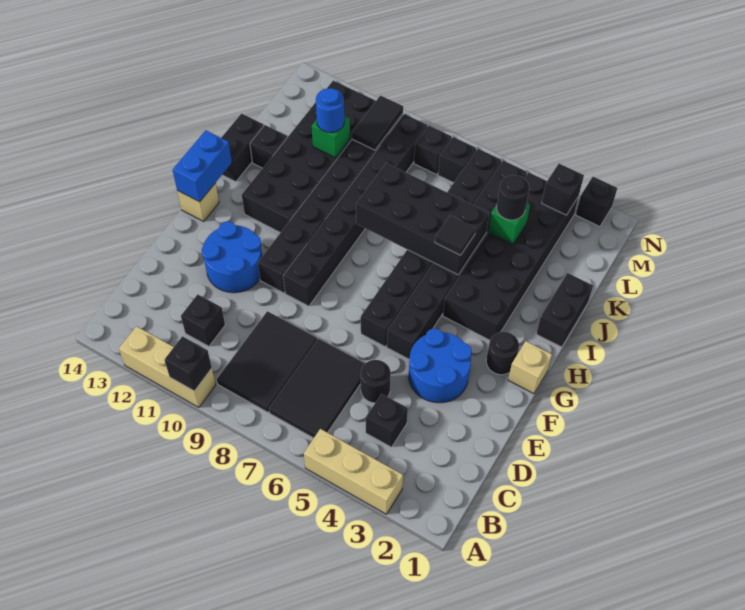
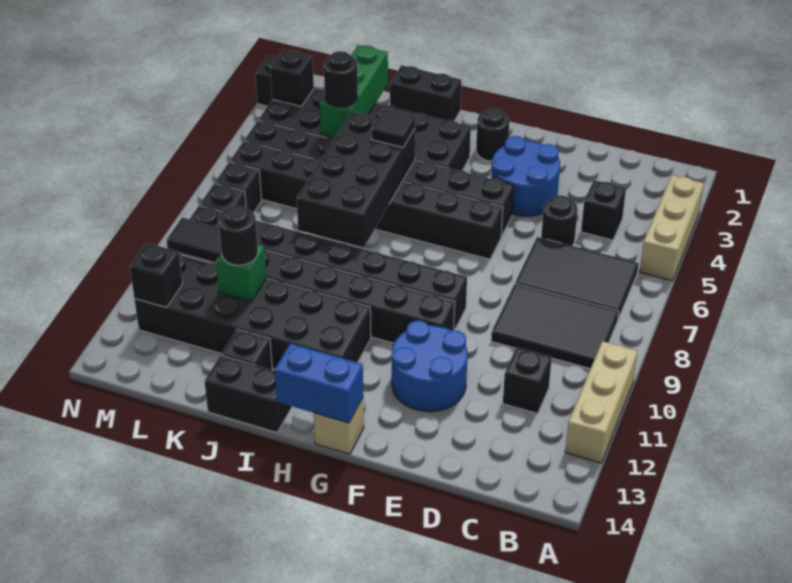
black brick A10 level 2 -> black brick M12 level 2
tan brick G1 level 1 -> none
green brick K4 level 2 -> green brick K2:K4 level 2
blue round brick K11 level 3 -> black round brick K11 level 3

